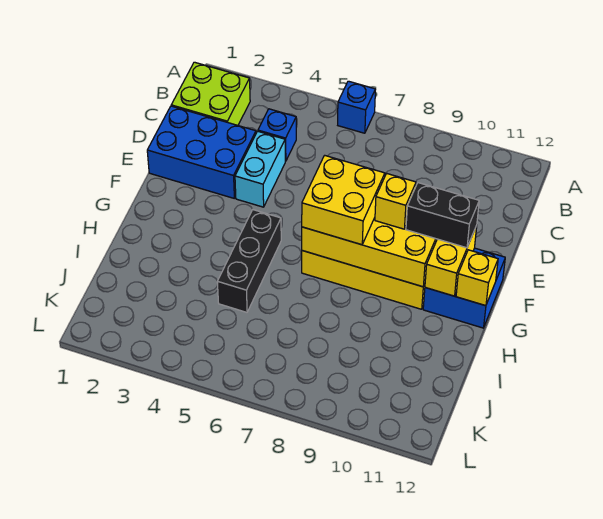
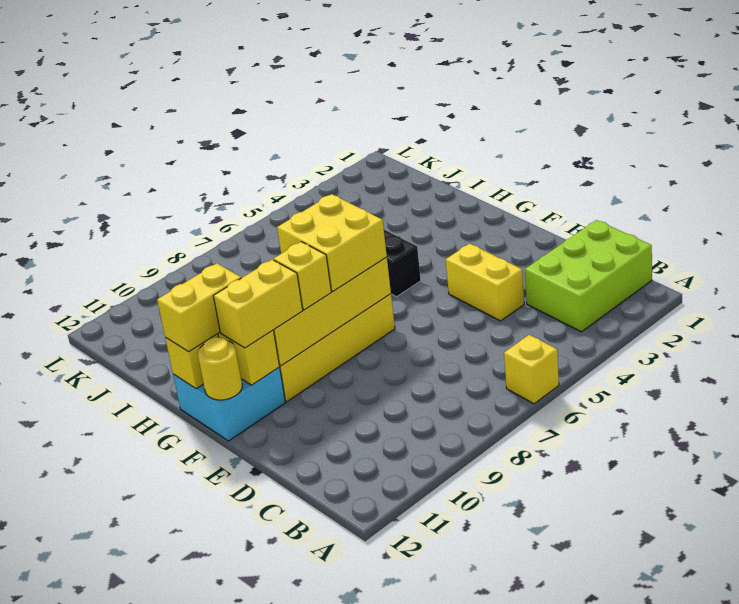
blue brick A6 level 1 -> yellow brick A6 level 1
lime brick B1:C2 level 1 -> lime brick B1:C3 level 1
blue brick C4 level 1 -> none
blue brick D1:E3 level 1 -> none
cyan brick D4:E4 level 1 -> yellow brick D4:E4 level 1
black brick F10:F11 level 3 -> yellow brick F10:F11 level 3
blue brick F11:G12 level 1 -> cyan brick F11:G12 level 1
none -> yellow round brick F12 level 2
none -> yellow brick G11:G12 level 3

